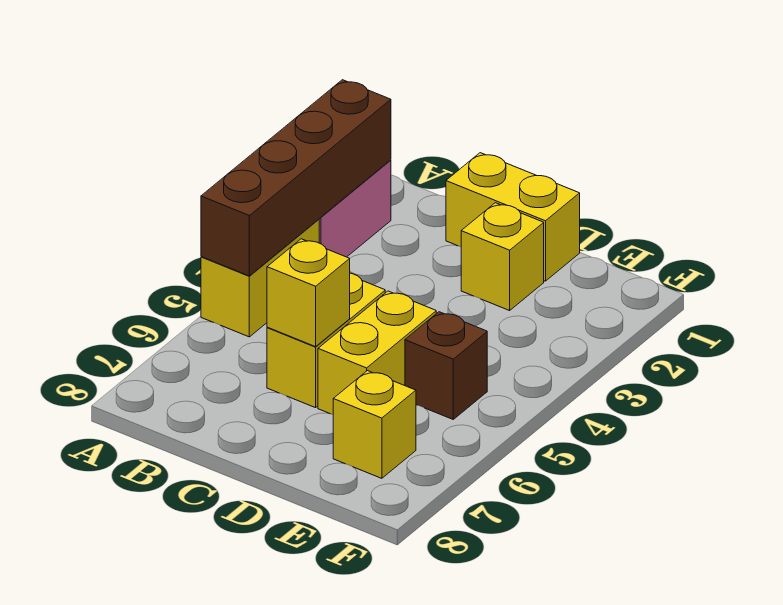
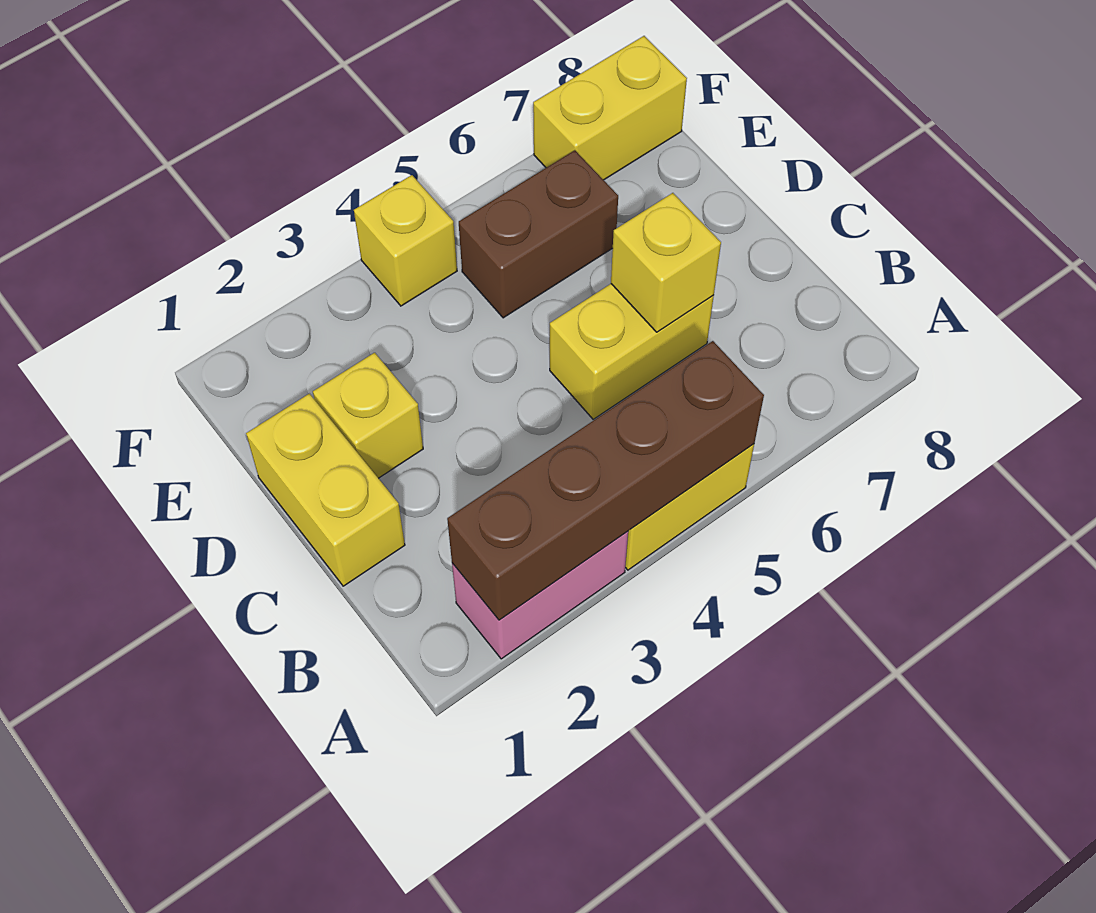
yellow brick D5:D6 level 1 -> yellow brick F7:F8 level 1
brown brick E5 level 1 -> brown brick E5:E6 level 1
yellow brick E7 level 1 -> yellow brick F4 level 1

